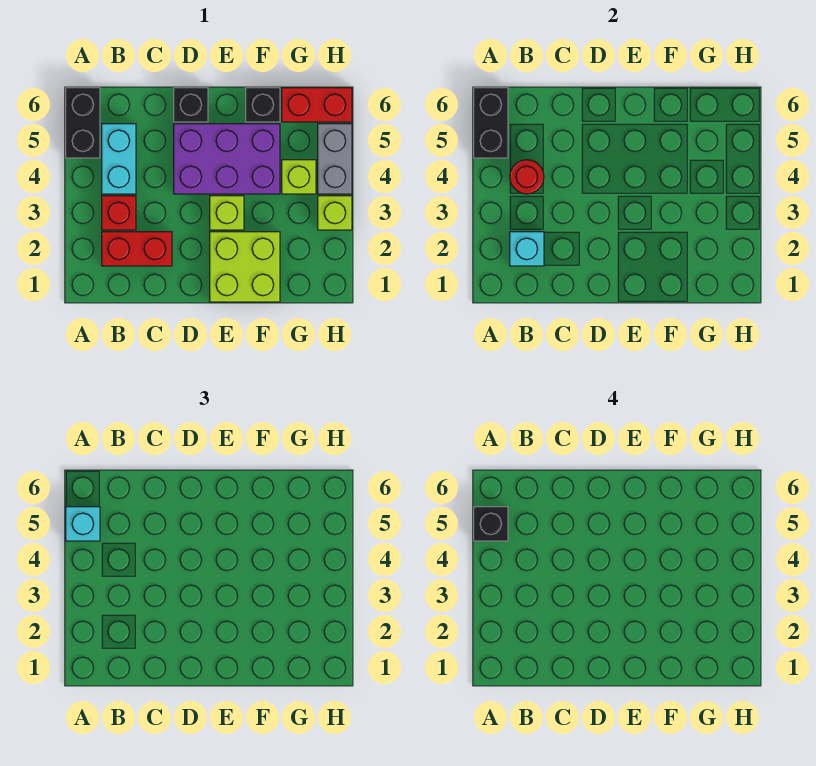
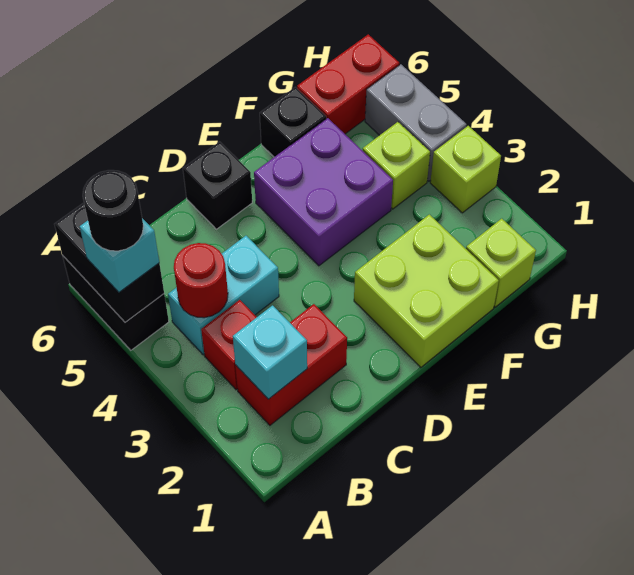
black brick A5 level 4 -> black round brick A5 level 4
cyan brick B4:B5 level 1 -> cyan brick B4:C4 level 1
purple brick D4:F5 level 1 -> purple brick E4:F5 level 1
lime brick E3 level 1 -> lime brick G1 level 1

